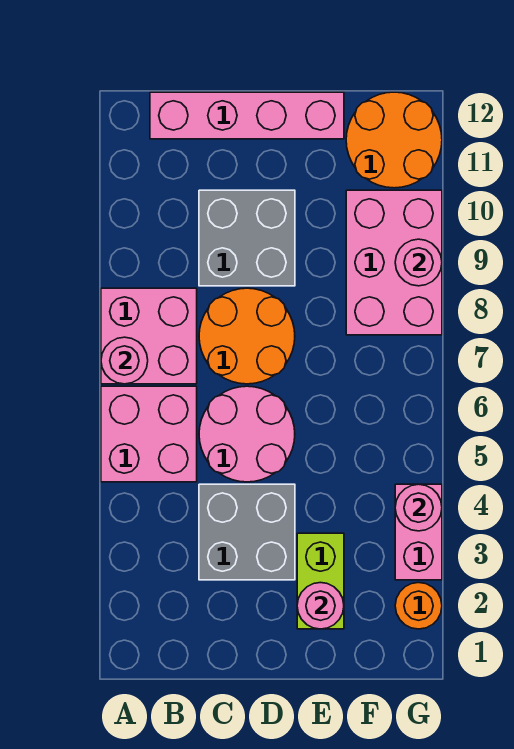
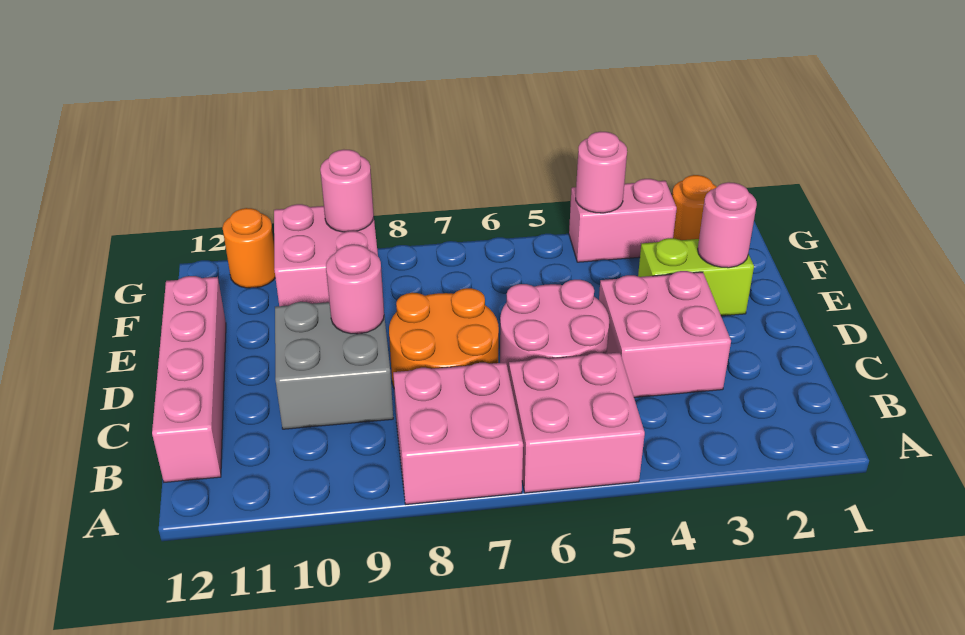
pink round brick A7 level 2 -> pink round brick D9 level 2
grey brick C3:D4 level 1 -> pink brick C3:D4 level 1
pink brick F8:G10 level 1 -> pink brick F9:G10 level 1
orange round brick F11:G12 level 1 -> orange round brick G11 level 1

